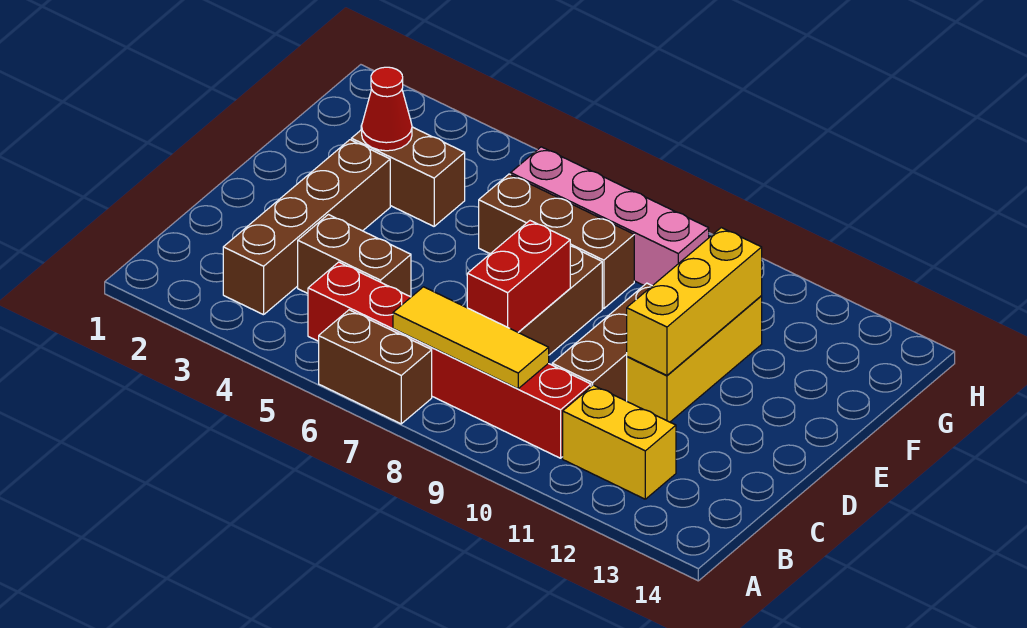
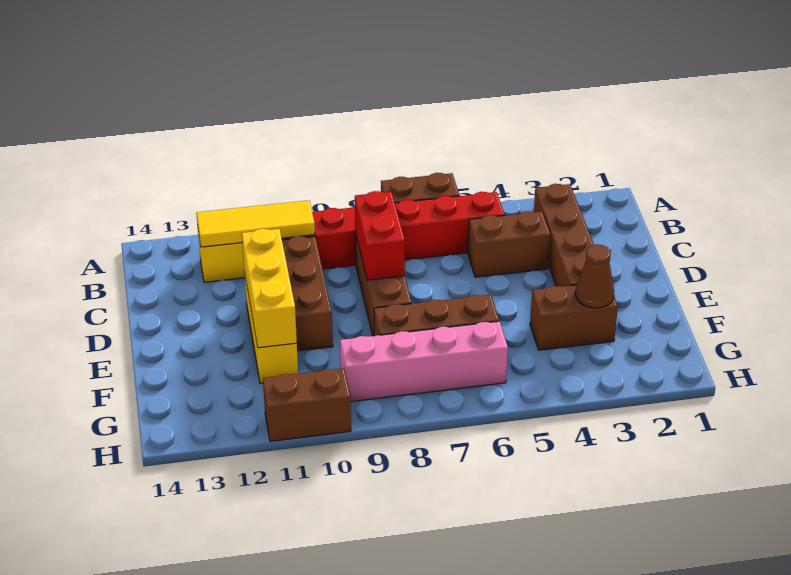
yellow tile B7:B9 level 2 -> yellow tile B10:B12 level 2
red cone F3 level 2 -> brown cone F3 level 2
none -> brown brick H10:H11 level 1

